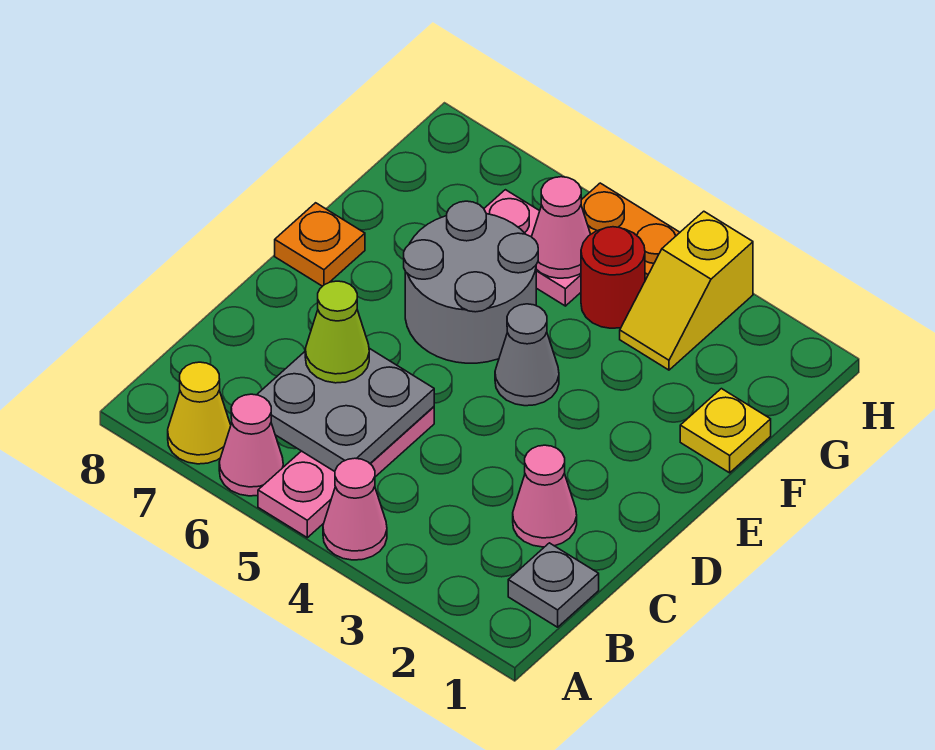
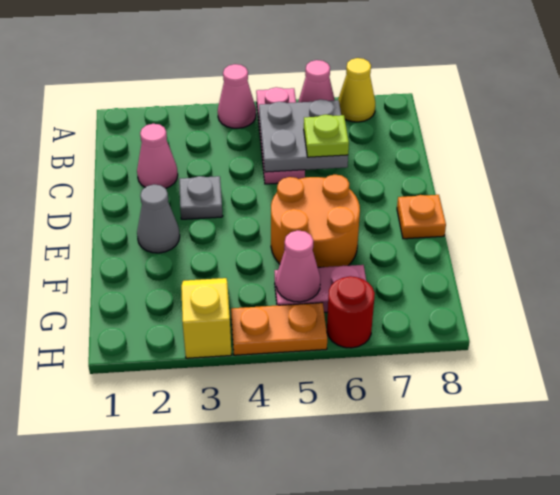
grey plate B1 level 1 -> grey plate D3 level 1
lime cone C6 level 3 -> lime plate C6 level 3
grey cone E4 level 1 -> grey cone E2 level 1
grey round brick E5:F6 level 1 -> orange round brick E5:F6 level 1
yellow plate F1 level 1 -> none
red round brick G4 level 1 -> red round brick H6 level 1

